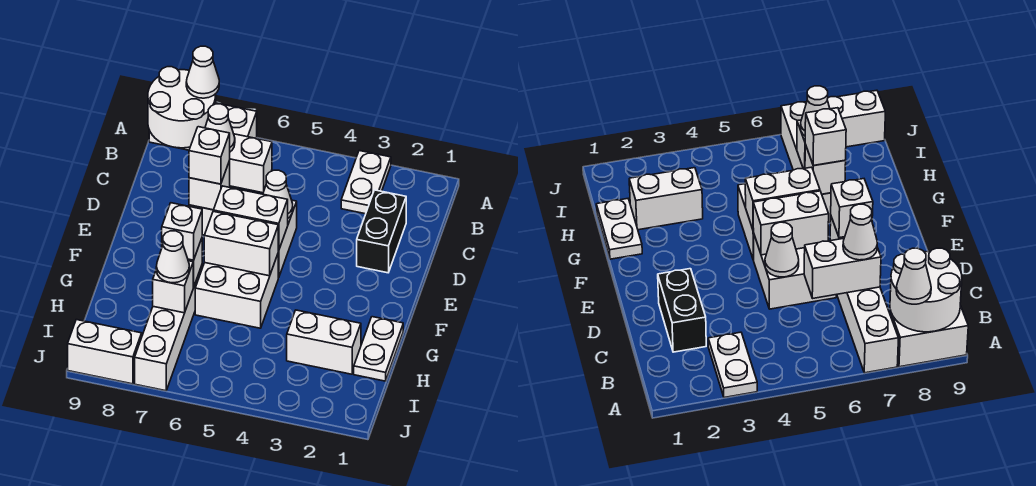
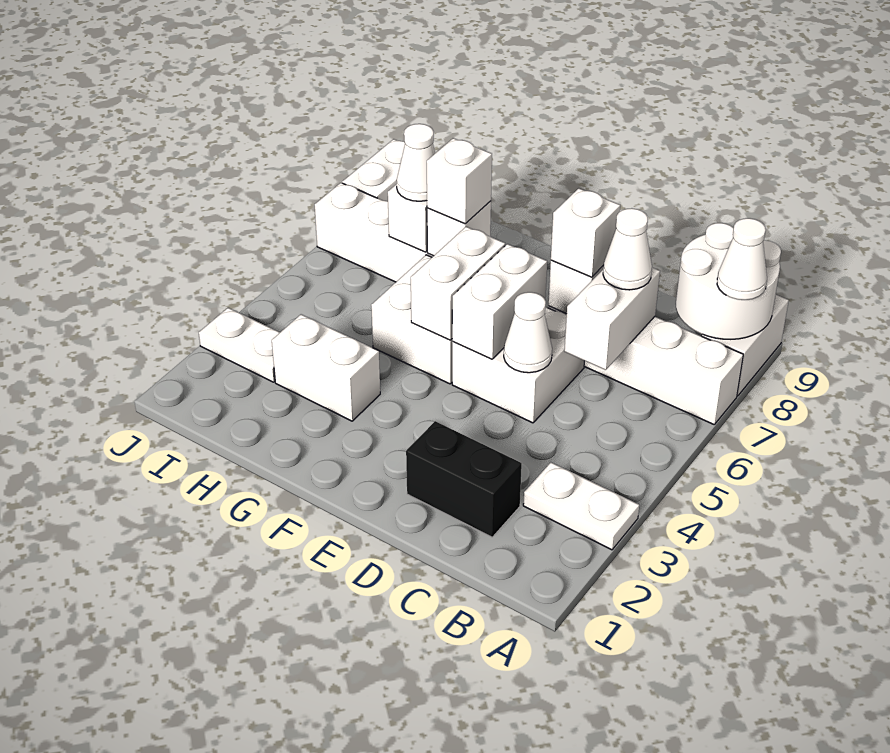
white plate G1:H1 level 1 -> white plate I3:J3 level 1
white brick H2:H3 level 1 -> white brick G3:H3 level 1

